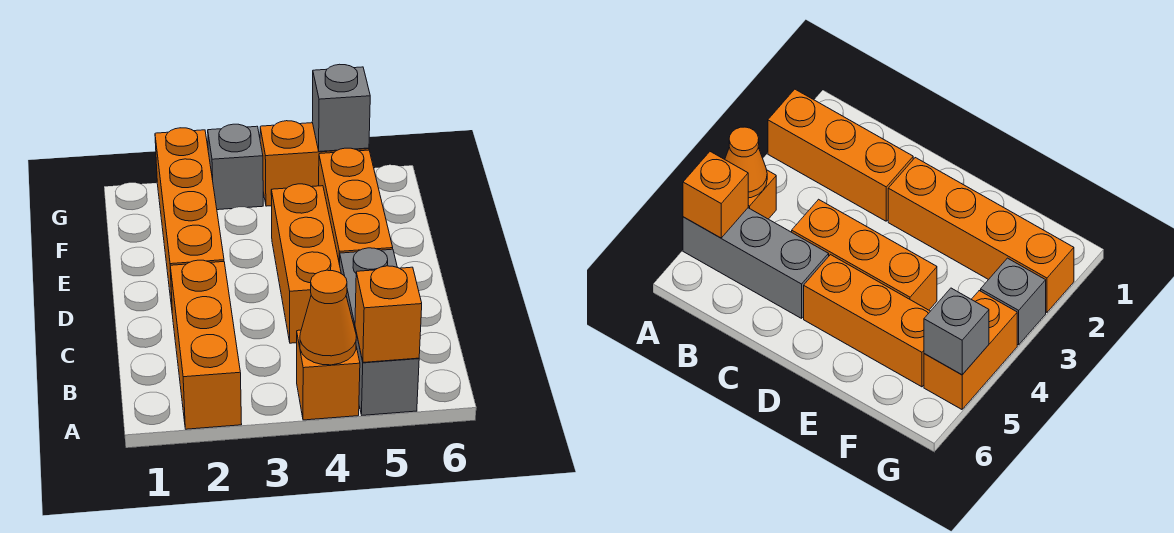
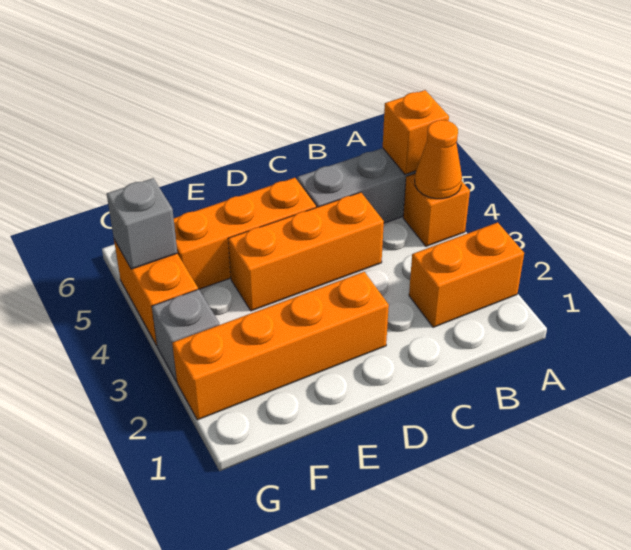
orange brick A2:C2 level 1 -> orange brick A2:B2 level 1

